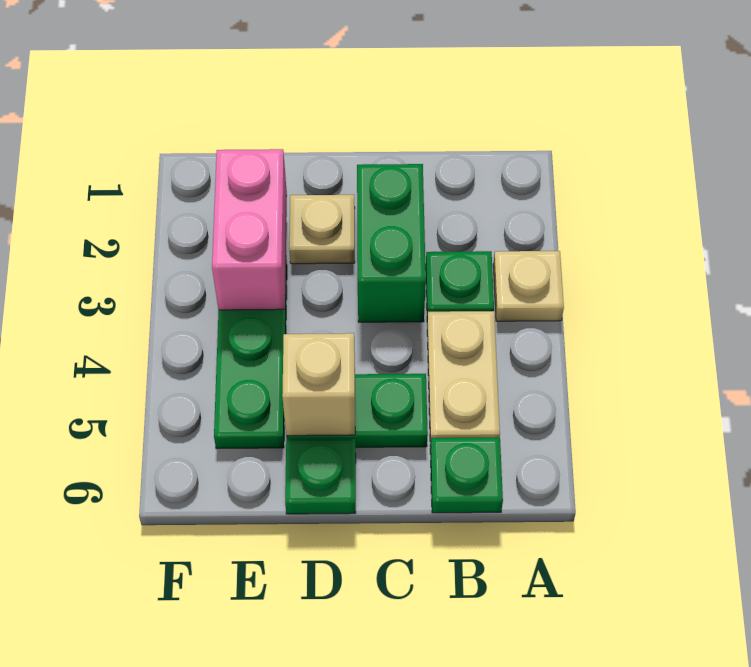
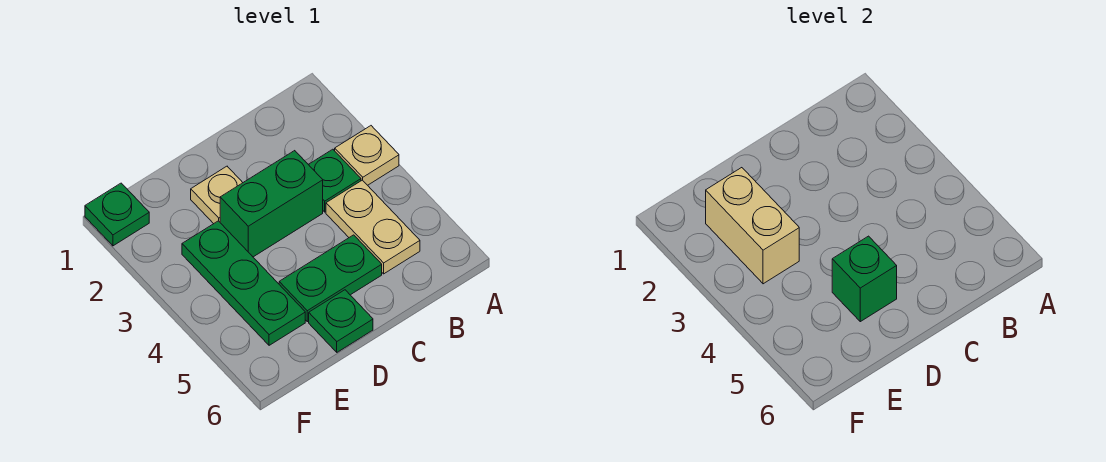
green plate B6 level 1 -> green plate F1 level 1
green brick C2:C3 level 1 -> green brick C3:D3 level 1
tan brick D5 level 2 -> green brick D5 level 2
pink brick E2:E3 level 2 -> tan brick E2:E3 level 2

